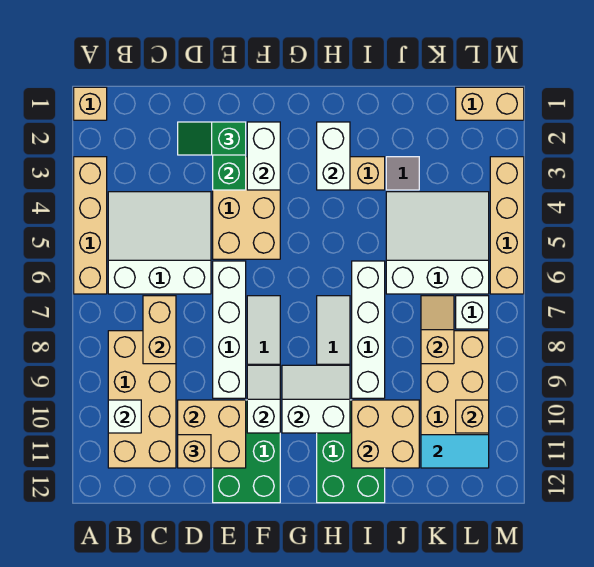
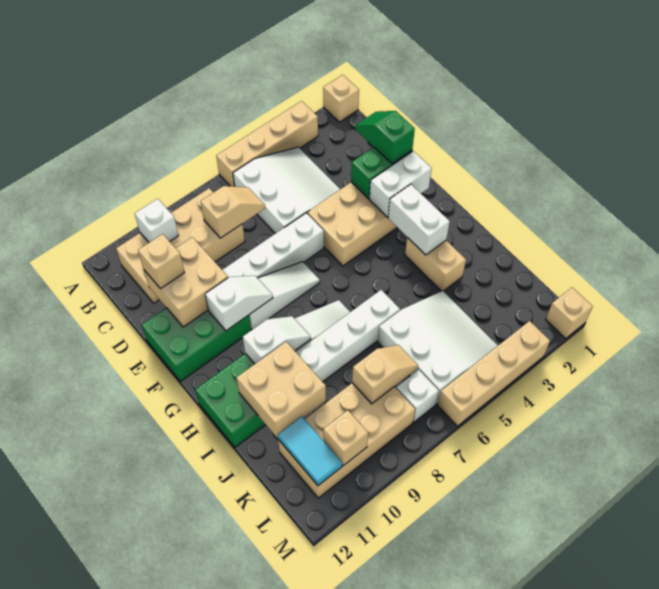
tan brick C7:C8 level 2 -> tan slope C7:C8 level 2 top 8
white slope G9:H10 level 2 top 10 -> white slope H9:H10 level 2 top 10
white brick H2:H3 level 2 -> white brick G3:H3 level 2
grey tile J3 level 1 -> none
tan brick L1:M1 level 1 -> tan brick M1 level 1

